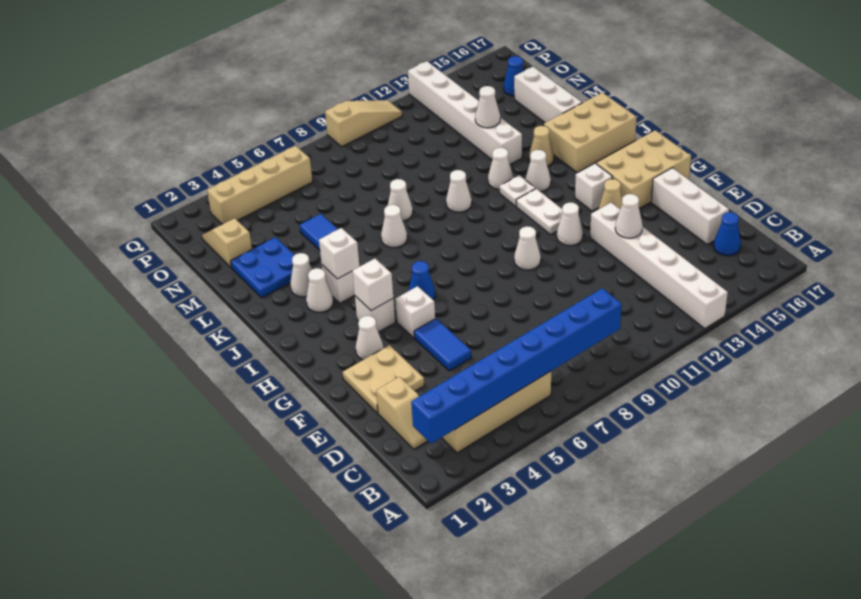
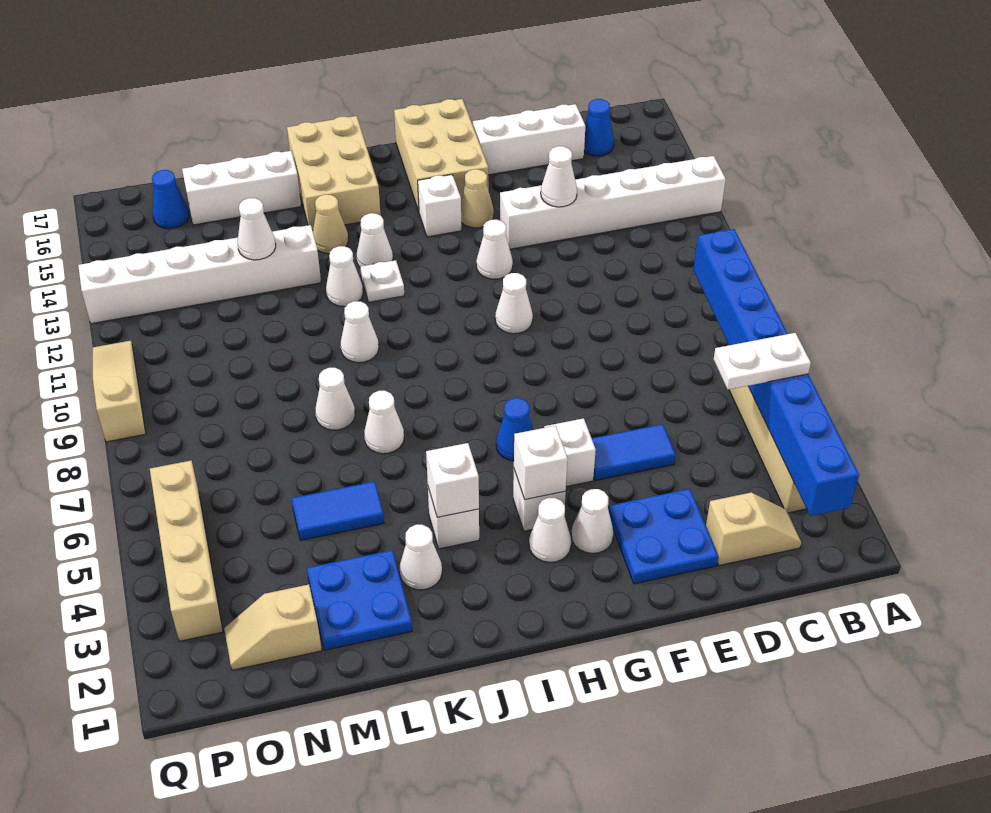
tan plate E2:F3 level 1 -> blue plate E2:F3 level 1
white plate H12:I12 level 1 -> white plate B5:C5 level 3
white cone J3 level 1 -> white cone H3 level 1

